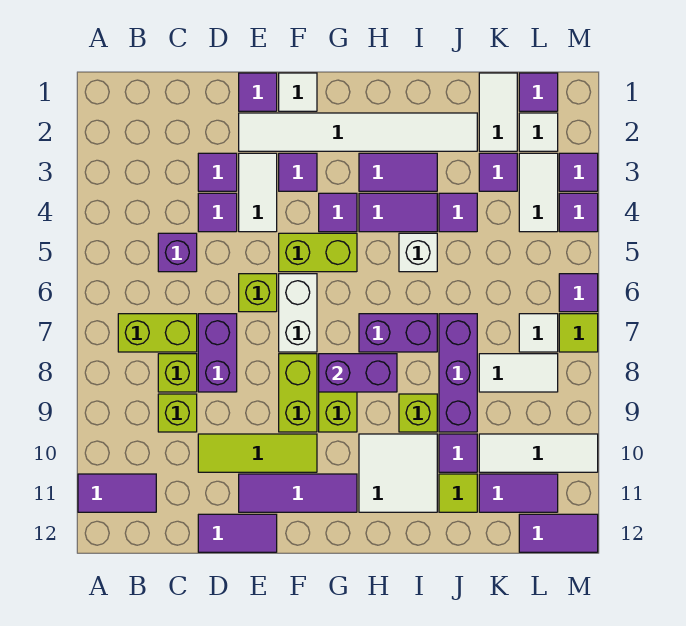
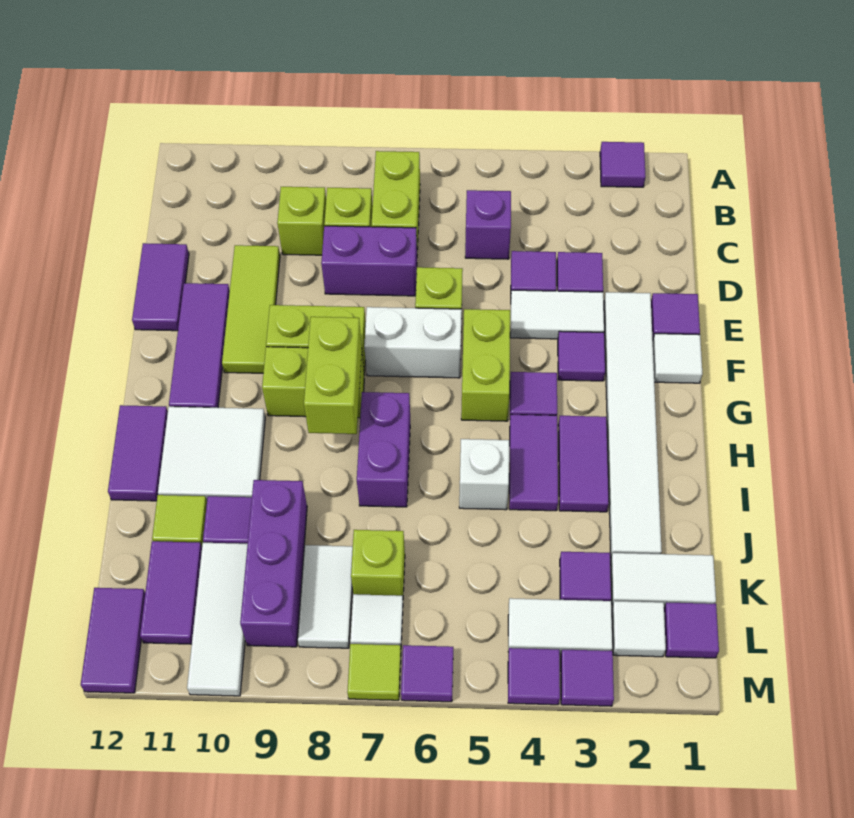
purple tile A11:B11 level 1 -> purple tile H12:I12 level 1
purple brick G8:H8 level 2 -> lime brick G8:H8 level 2
lime brick I9 level 1 -> lime brick K7 level 1
purple tile J4 level 1 -> purple tile A2 level 1
purple brick J7:J9 level 1 -> purple brick J9:L9 level 1

